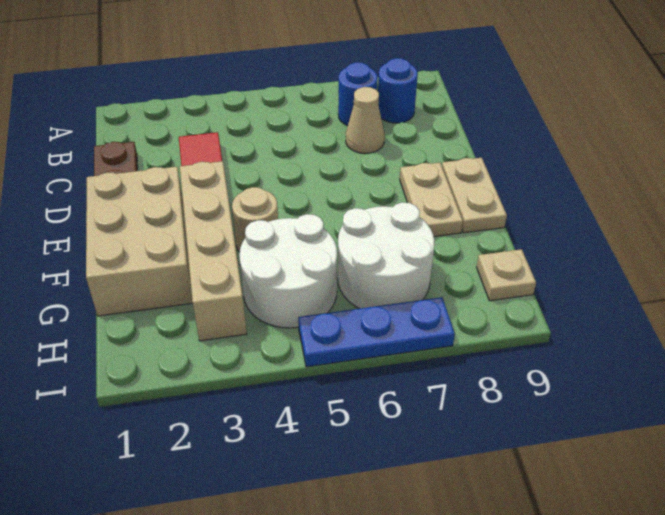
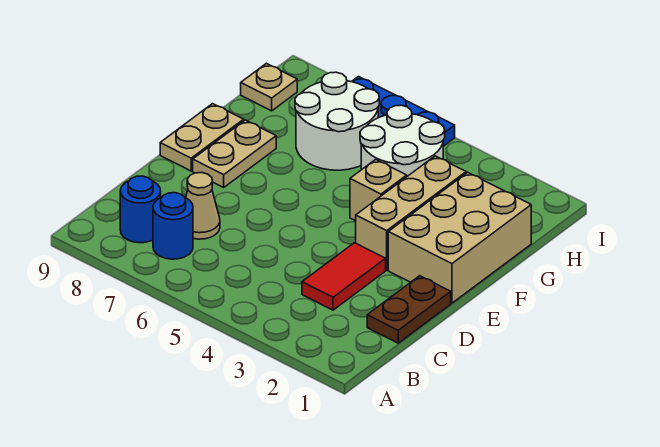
tan brick E3:H3 level 1 -> tan brick E3:G3 level 1
tan round brick F4 level 1 -> tan brick F4 level 1

